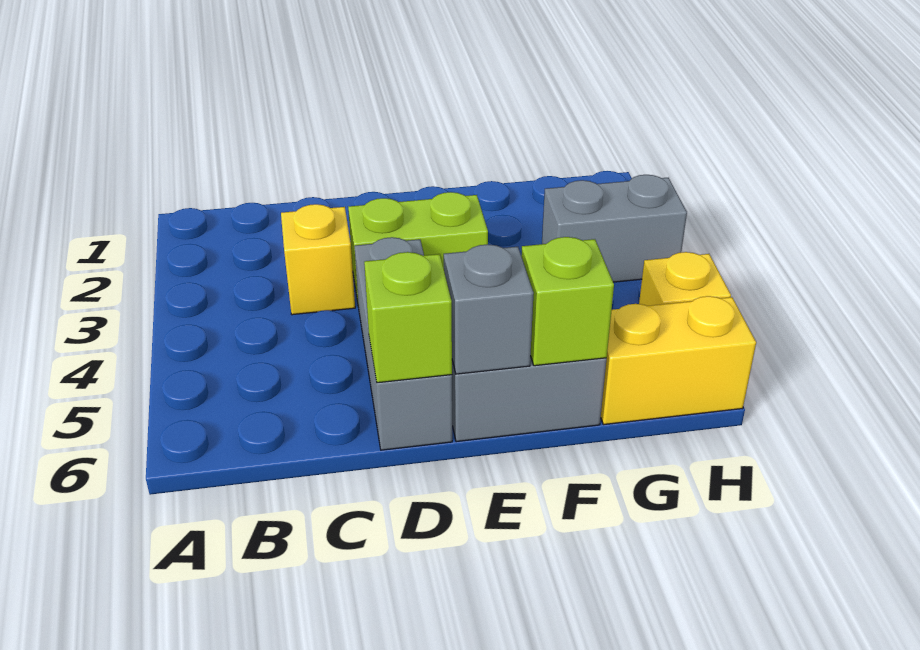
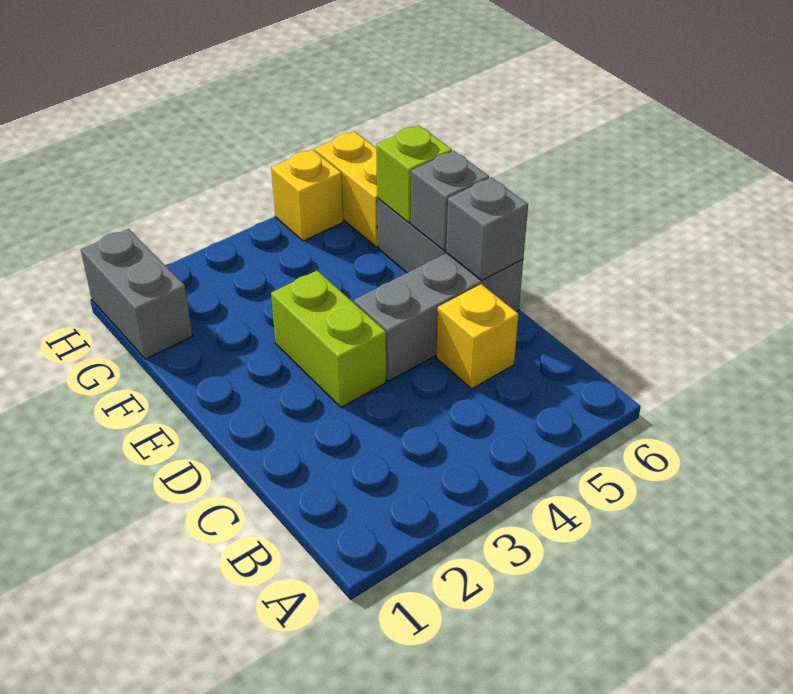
yellow brick C3 level 1 -> yellow brick C5 level 1
lime brick D6 level 2 -> grey brick D6 level 2
grey brick G3:H3 level 1 -> grey brick G1:H1 level 1

